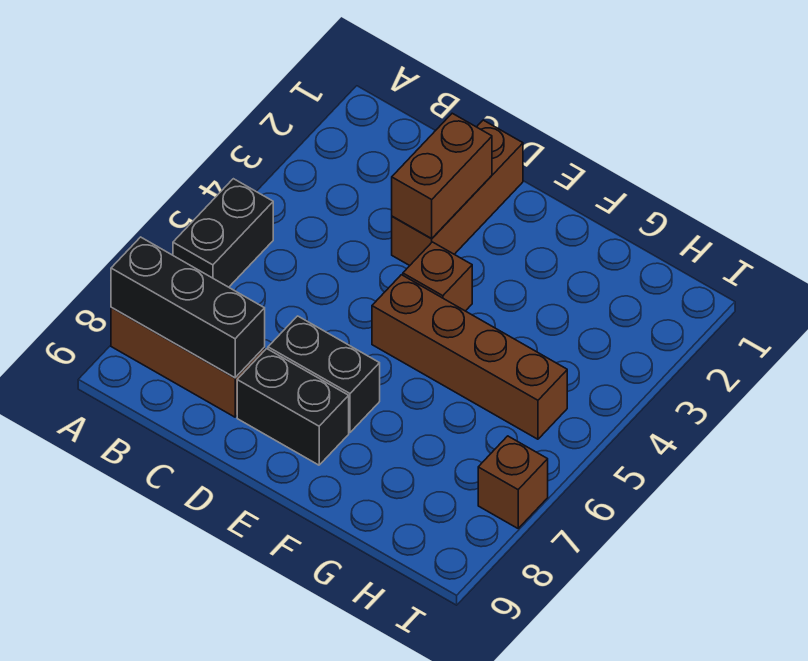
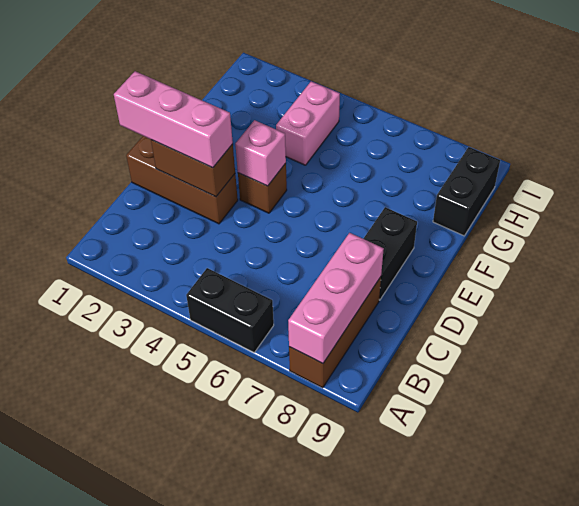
black brick A8:C8 level 2 -> pink brick A8:C8 level 2
none -> pink brick D1:D3 level 3
black brick D7:E7 level 1 -> black brick G9:H9 level 1
none -> pink brick E4 level 2
brown brick E5:H5 level 1 -> none
none -> pink brick G4:H4 level 1
brown brick I7 level 1 -> none

